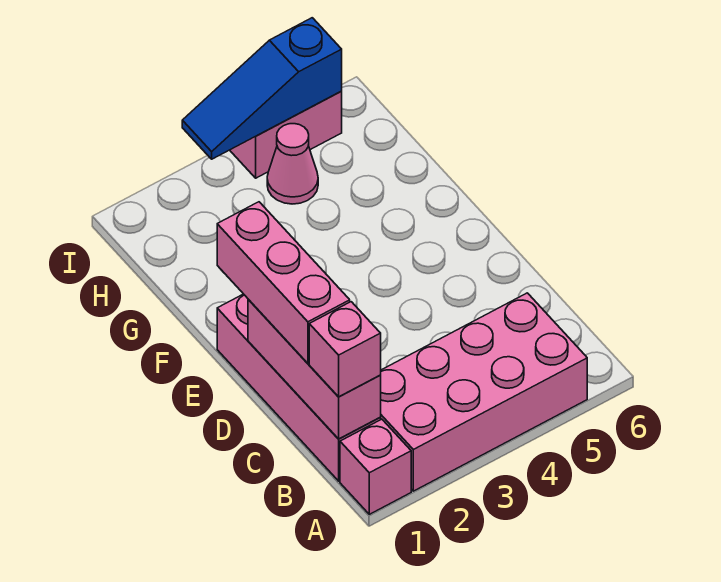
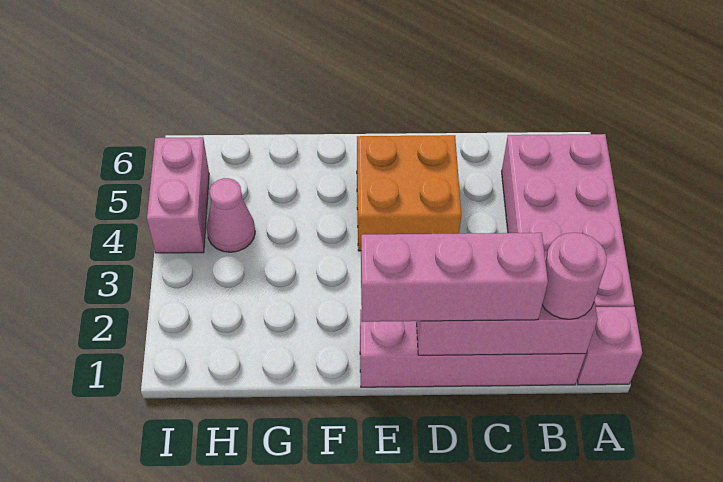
pink brick B1 level 3 -> pink round brick B1 level 3
none -> orange brick D4:E5 level 1
blue slope I3:I5 level 2 top 5 -> none

